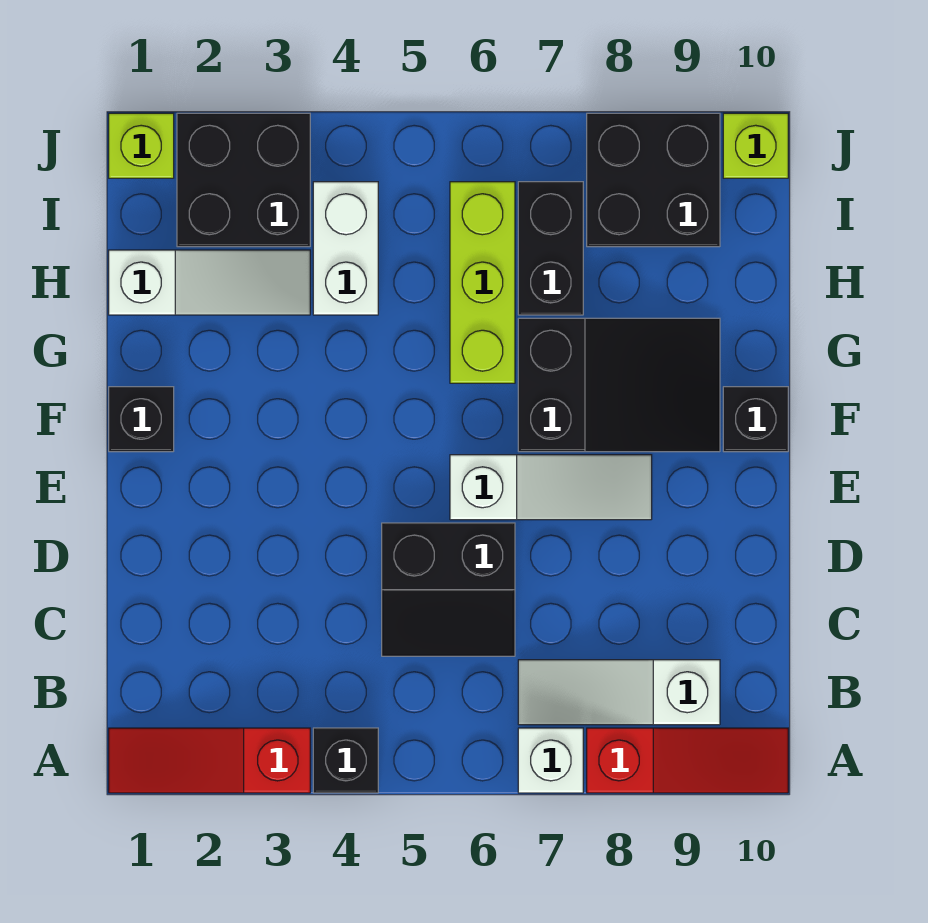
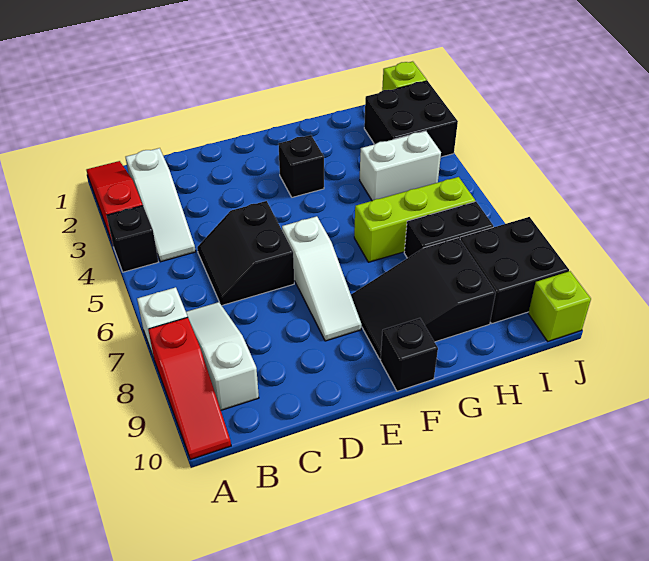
black brick F1 level 1 -> black brick F3 level 1
black slope F7:G9 level 1 top 7 -> black slope F8:H9 level 1 top H
white slope H1:H3 level 1 top 1 -> white slope B2:B4 level 1 top 2

